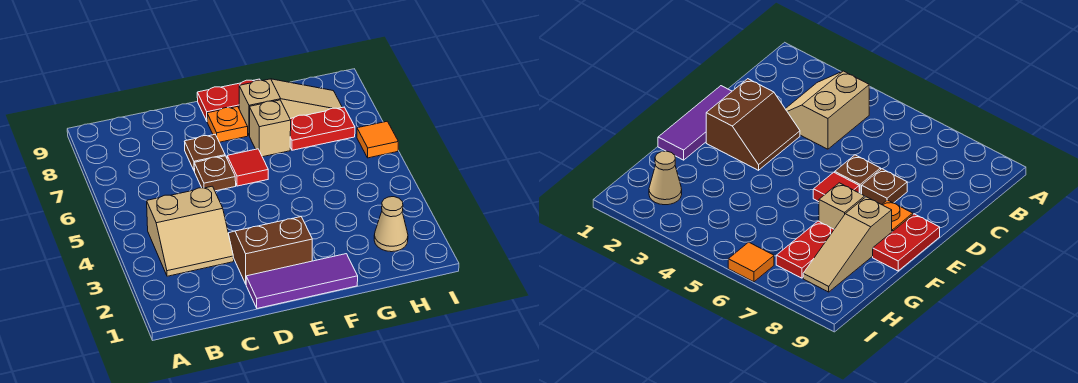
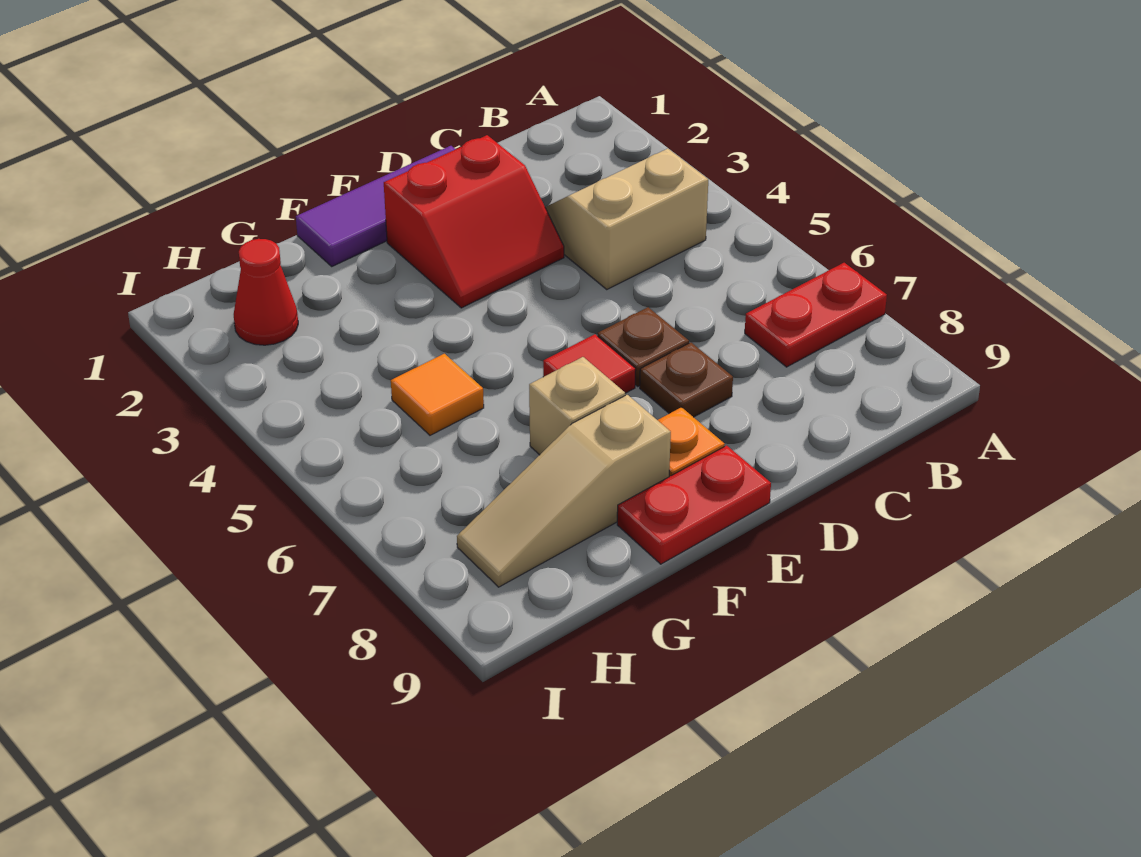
brown slope D2:E3 level 1 top 2 -> red slope D2:E3 level 1 top 2
red plate G7:H7 level 1 -> red plate A7:B7 level 1
tan cone H2 level 1 -> red cone H2 level 1
orange tile I6 level 1 -> orange tile G5 level 1

